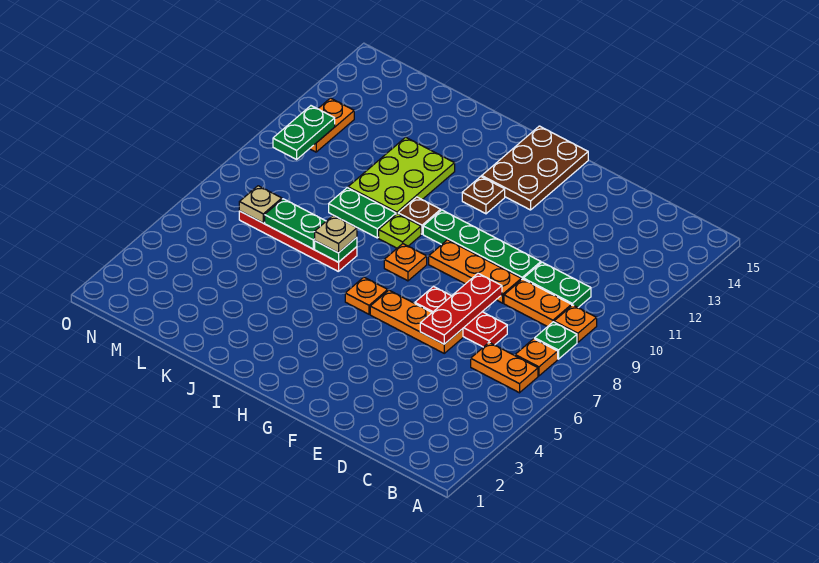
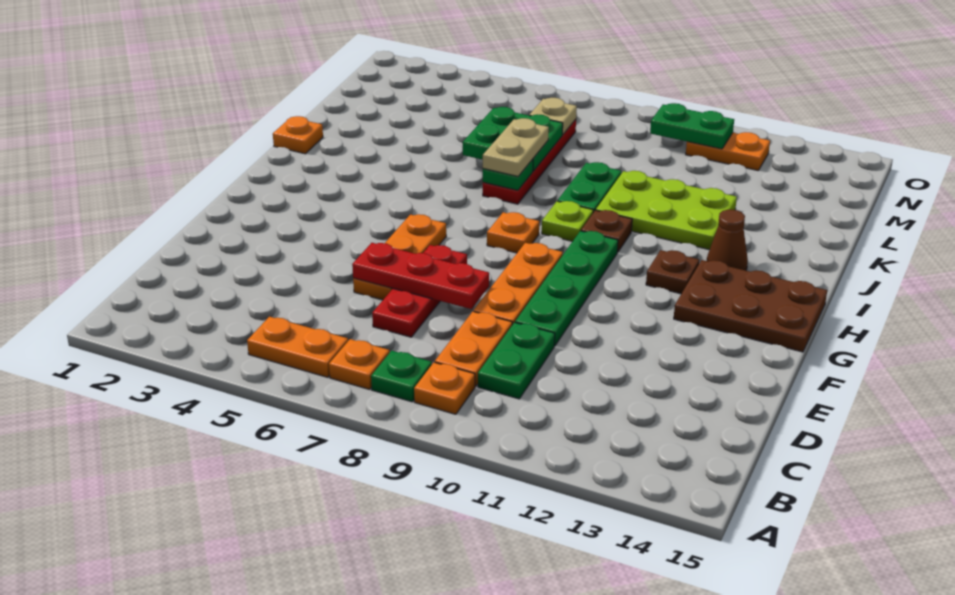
orange plate B6:C6 level 1 -> orange plate B5:B6 level 1
orange plate H6 level 1 -> orange plate J1 level 1
none -> brown cone I13 level 1
tan plate J7 level 3 -> tan plate J7:K7 level 3
green plate K7:L7 level 2 -> green plate K6:L7 level 2

